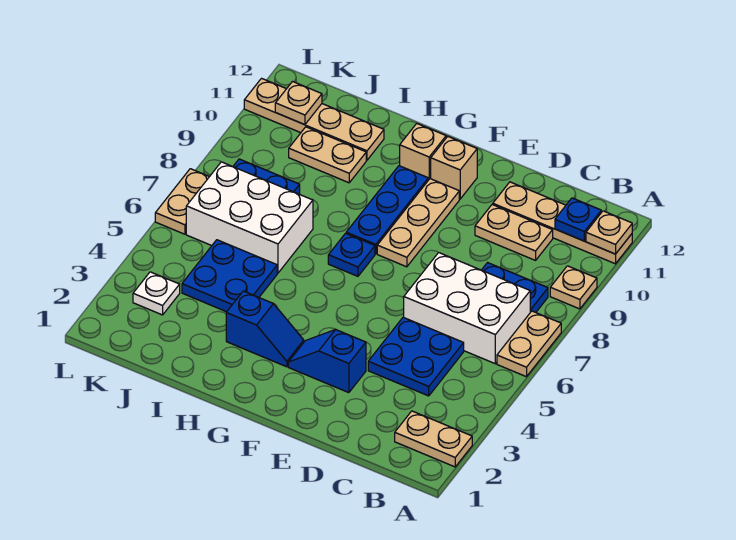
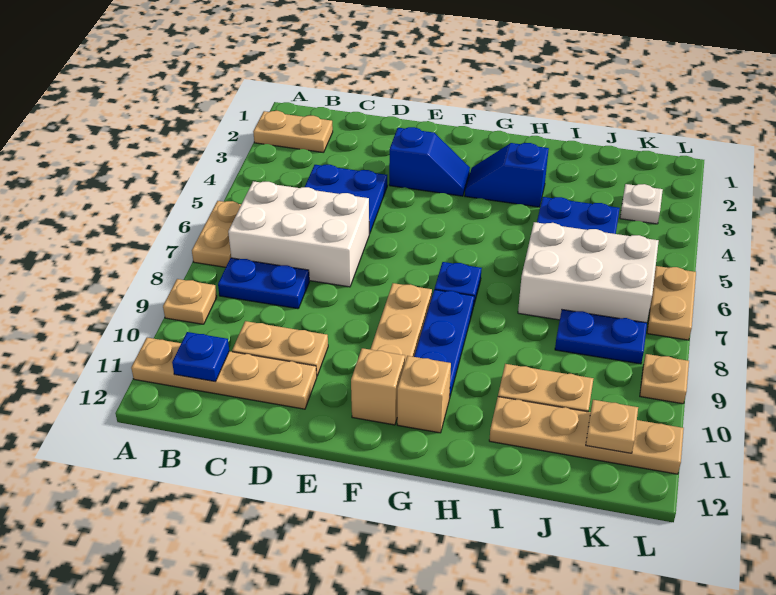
tan plate A11 level 2 -> tan plate L9 level 1

